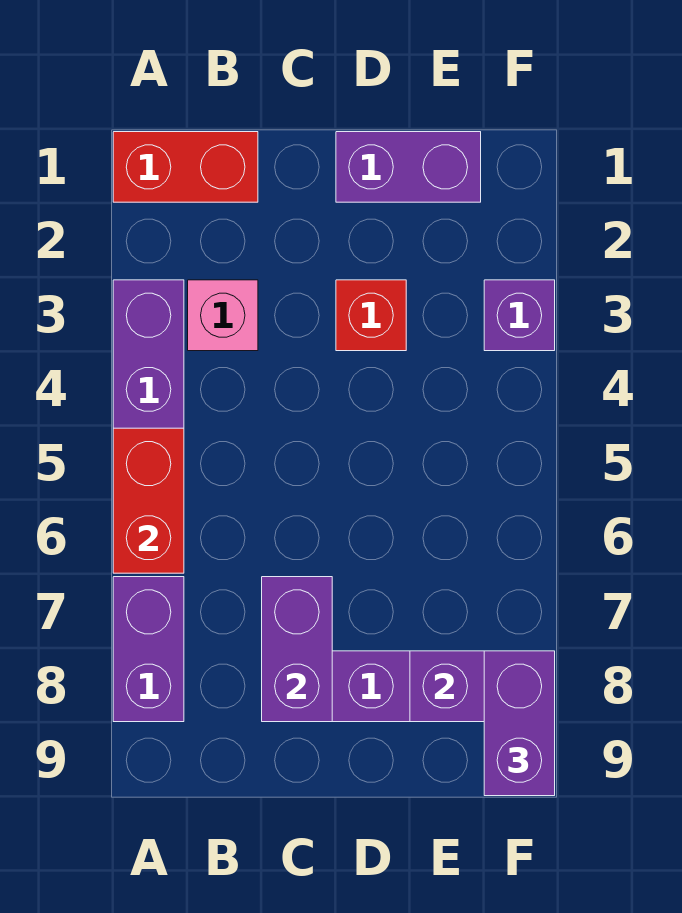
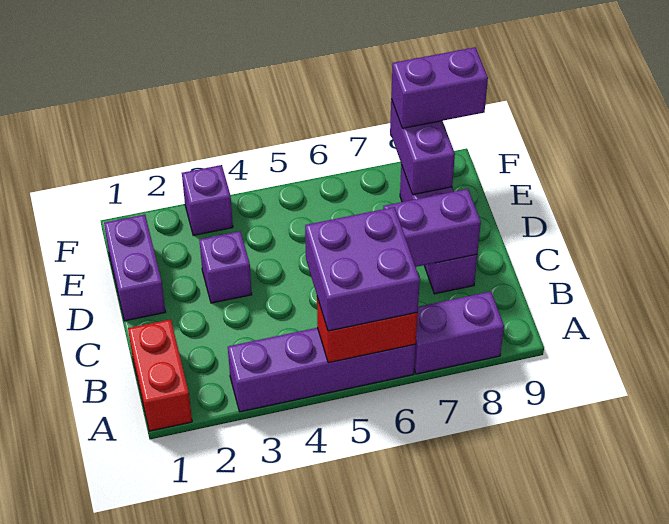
none -> purple brick A5:B6 level 3
pink brick B3 level 1 -> none
red brick D3 level 1 -> purple brick D3 level 1

